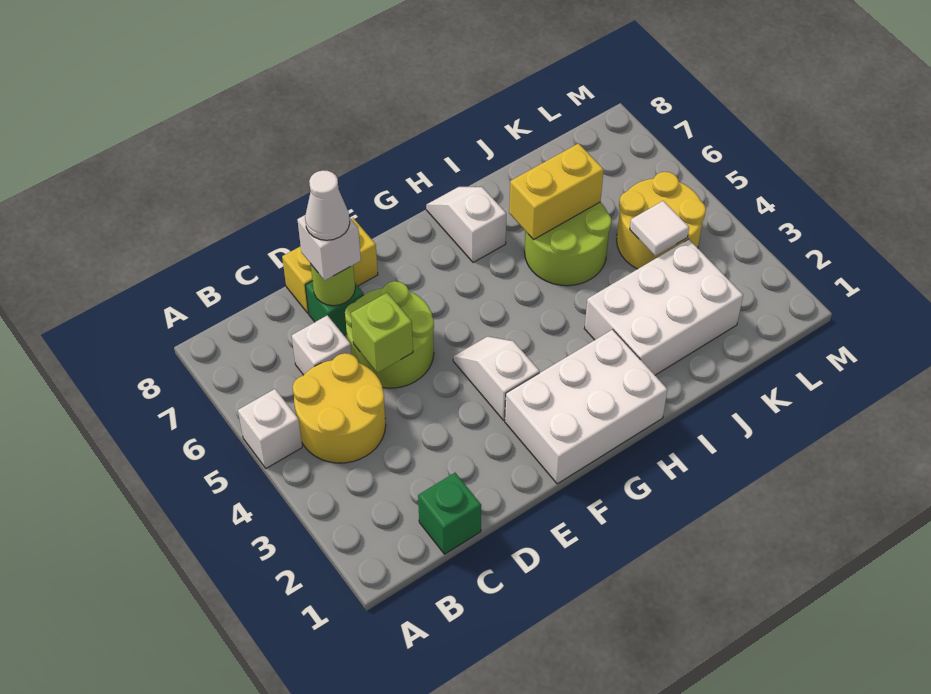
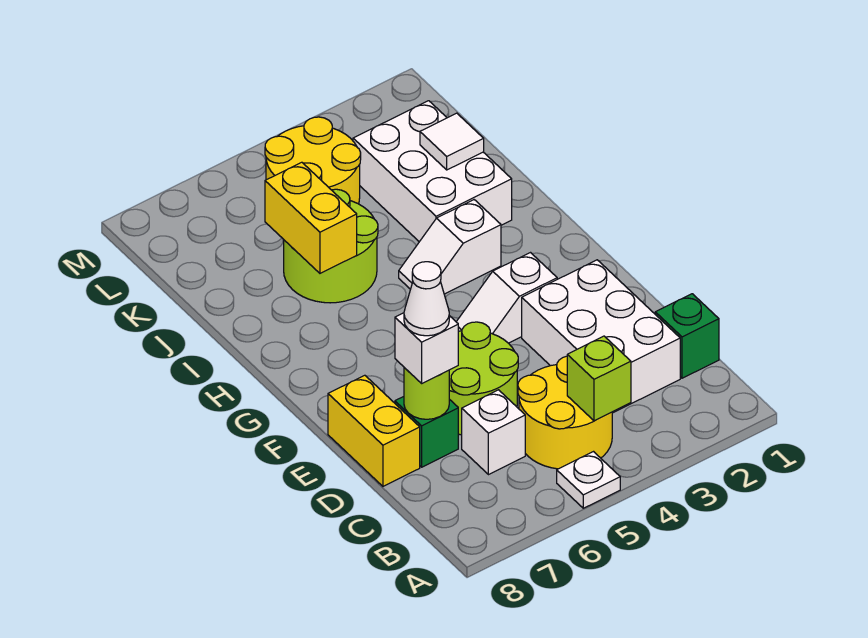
white brick A5 level 1 -> white plate A5 level 1
lime brick D5 level 2 -> lime brick B4 level 2
white brick F1:H2 level 1 -> white brick C2:E3 level 1
white slope H7:H8 level 1 top 7 -> white slope H3:H4 level 1 top 3
white tile K4 level 2 -> white tile J2 level 2

